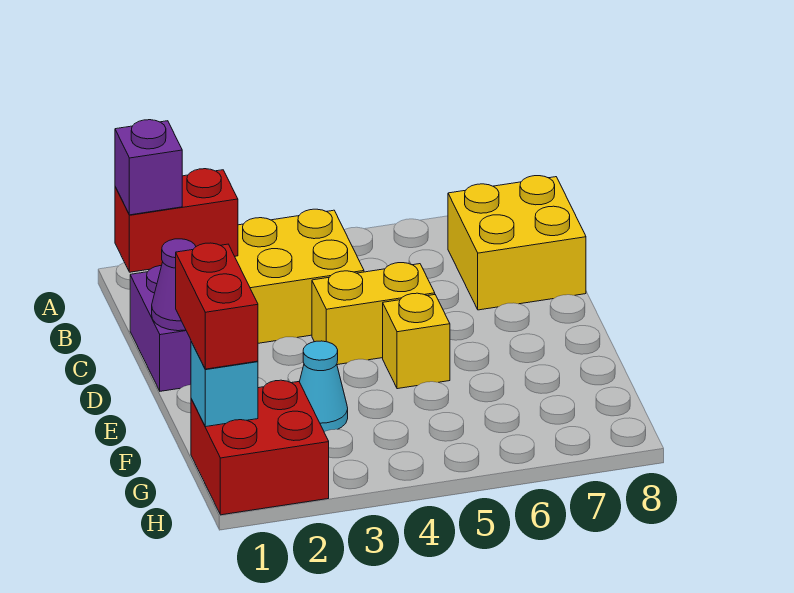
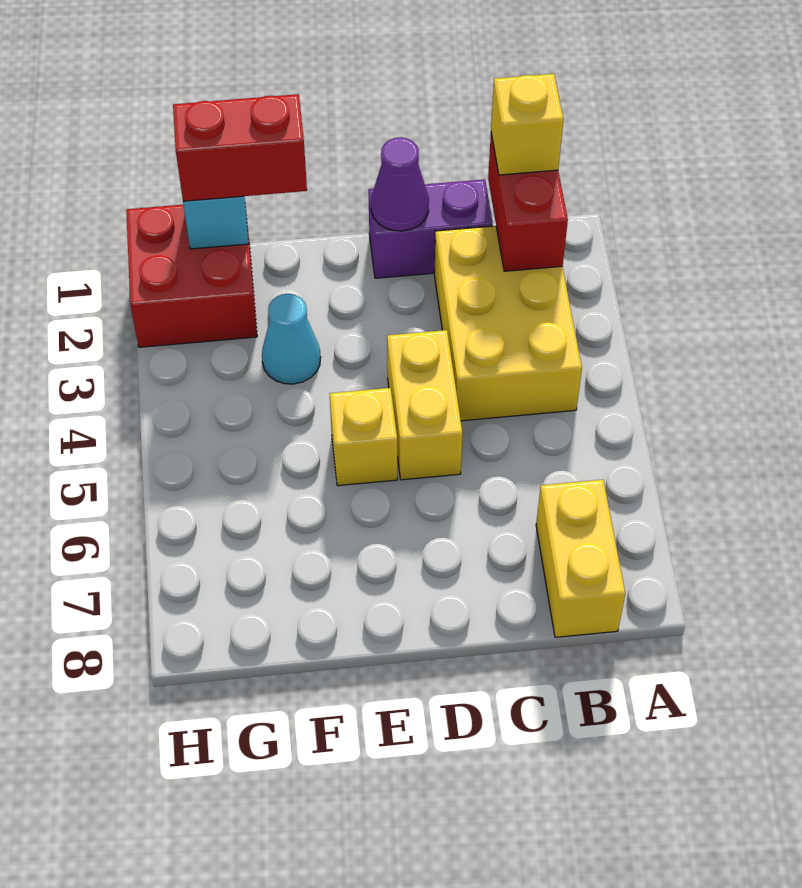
purple brick B1 level 3 -> yellow brick B1 level 3
yellow brick B7:C8 level 1 -> yellow brick B7:B8 level 1

